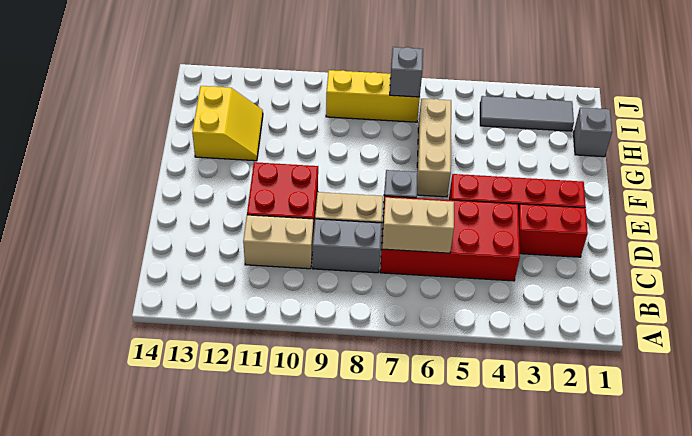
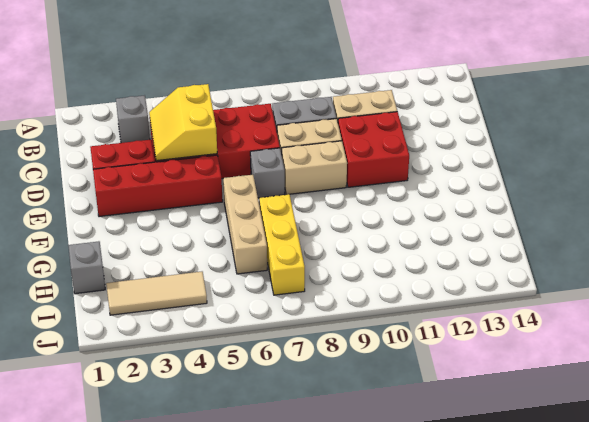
tan brick C6:C7 level 2 -> tan brick E8:E9 level 1
yellow slope G12:H13 level 1 top 13 -> yellow slope C4:D5 level 2 top 5
grey tile I2:I4 level 1 -> tan tile I2:I4 level 1
yellow brick I7:I9 level 1 -> yellow brick G7:I7 level 1
grey brick I7 level 2 -> grey brick B3 level 1

